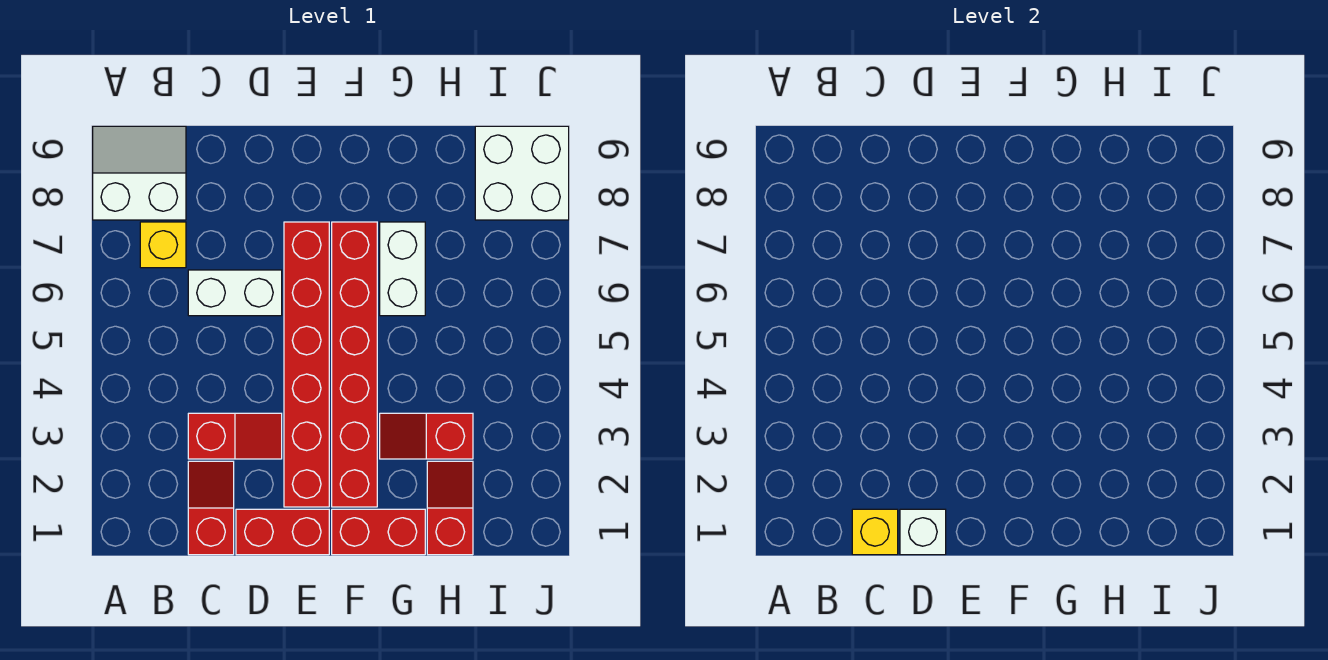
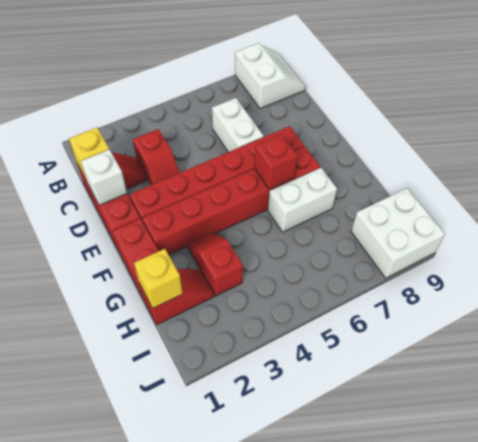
yellow brick B7 level 1 -> yellow brick H1 level 2
none -> red brick F6 level 2

